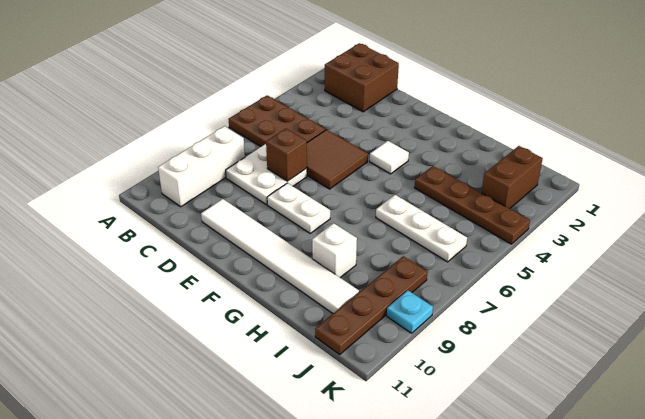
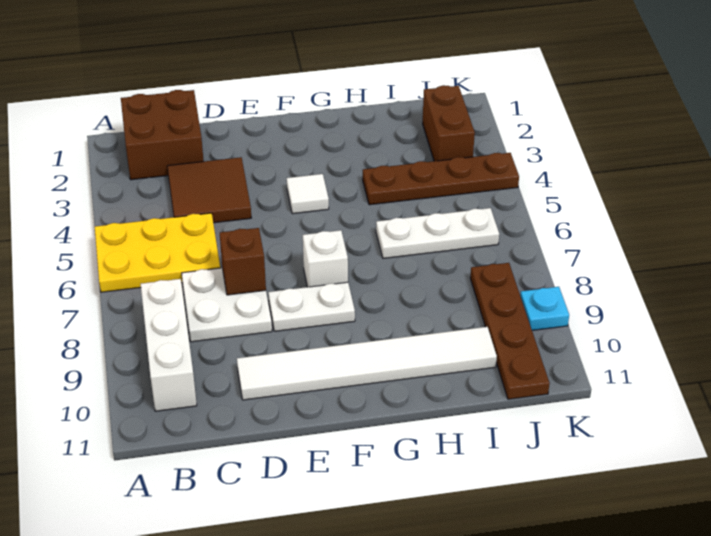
brown plate A5:C6 level 1 -> yellow plate A5:C6 level 1
brown tile D5:E6 level 1 -> brown tile C3:D4 level 1
white brick H9 level 1 -> white brick F7 level 1

